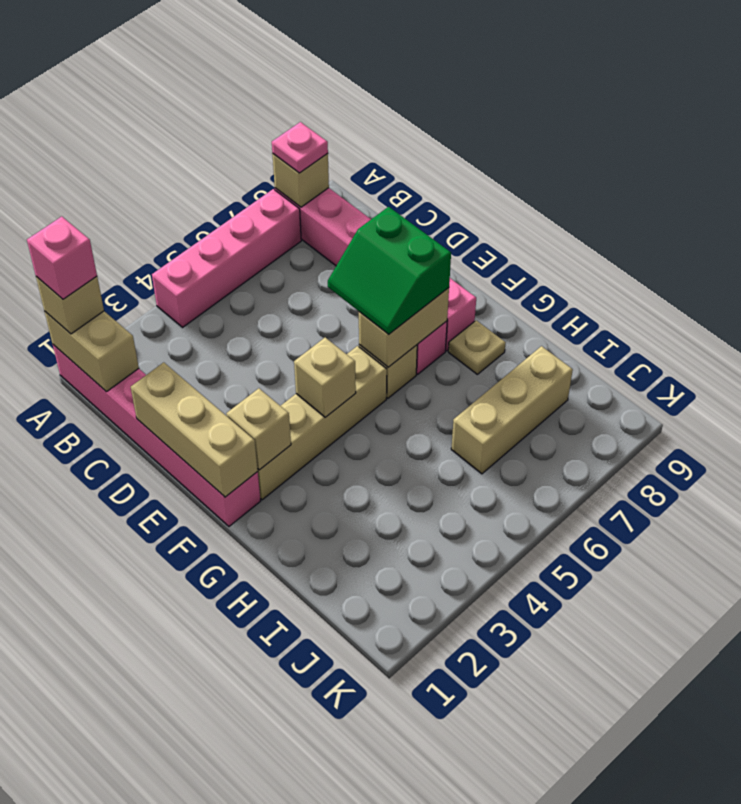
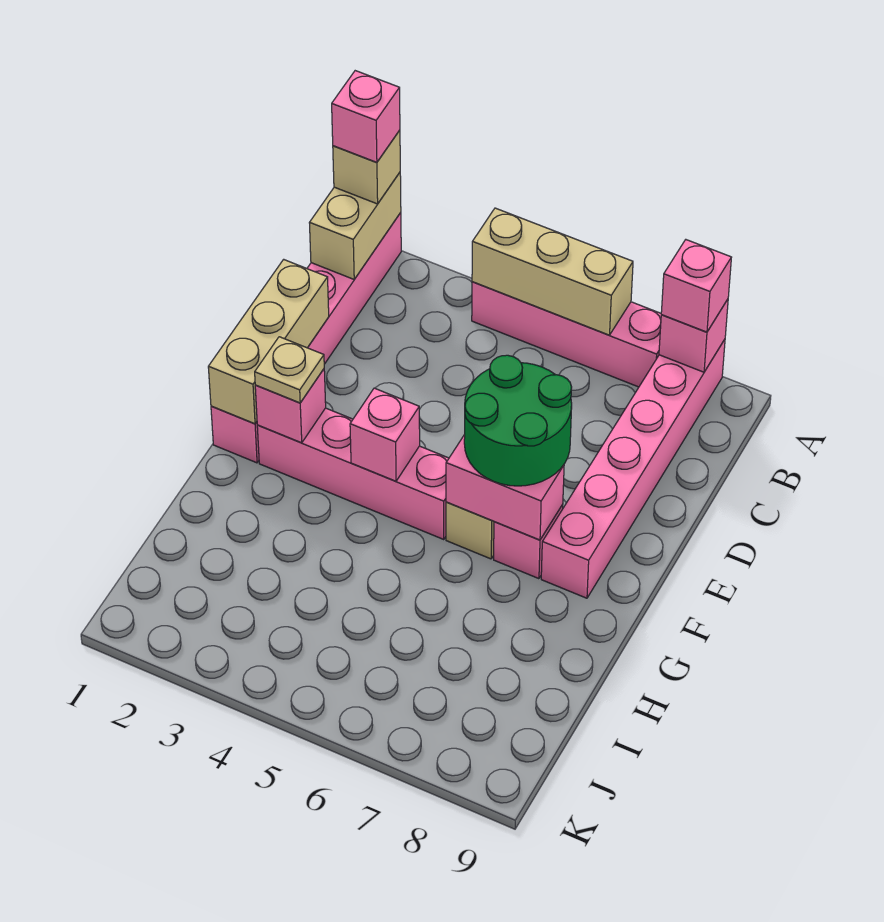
tan brick A8 level 2 -> pink brick A8 level 2
pink plate A8 level 3 -> pink brick A8 level 3
green slope E6:F7 level 3 top 7 -> green round brick E6:F7 level 3
tan brick F2:F5 level 1 -> pink brick F2:F5 level 1
tan brick F2 level 2 -> pink brick F2 level 2
tan brick F4 level 2 -> pink brick F4 level 2
tan brick F6:F7 level 2 -> pink brick F6:F7 level 2
tan plate G8 level 1 -> tan plate F2 level 3
tan brick I6:I8 level 1 -> tan brick A4:A6 level 2

